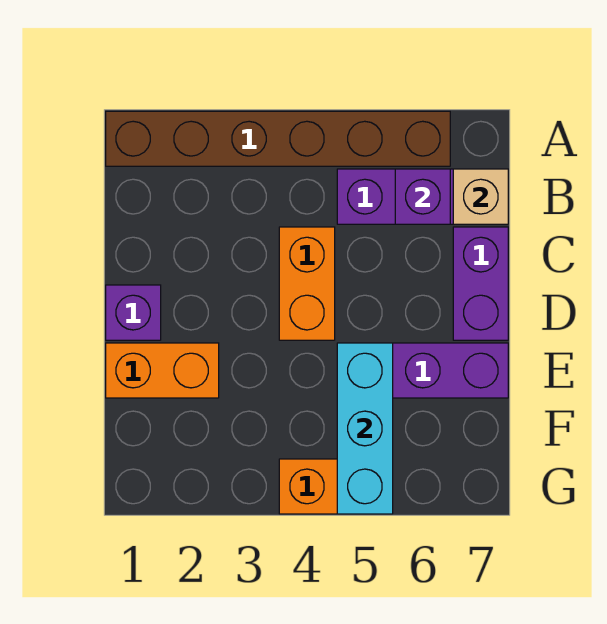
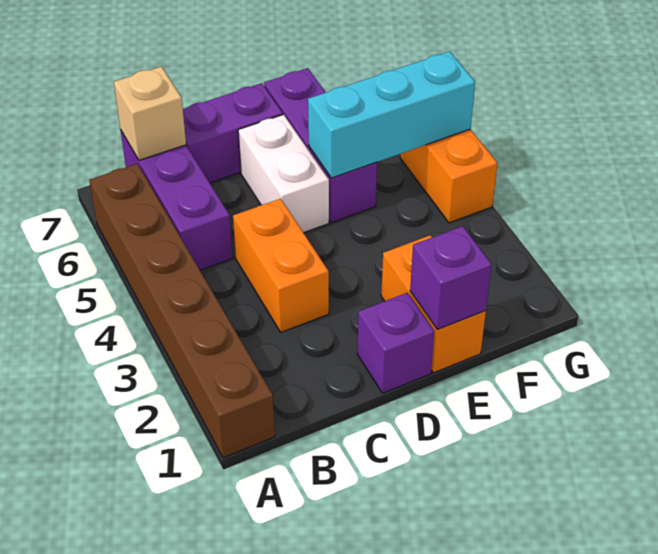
purple brick B6 level 2 -> purple brick E1 level 2
orange brick C4:D4 level 1 -> orange brick C3:C4 level 1
none -> white brick D5:D6 level 1

